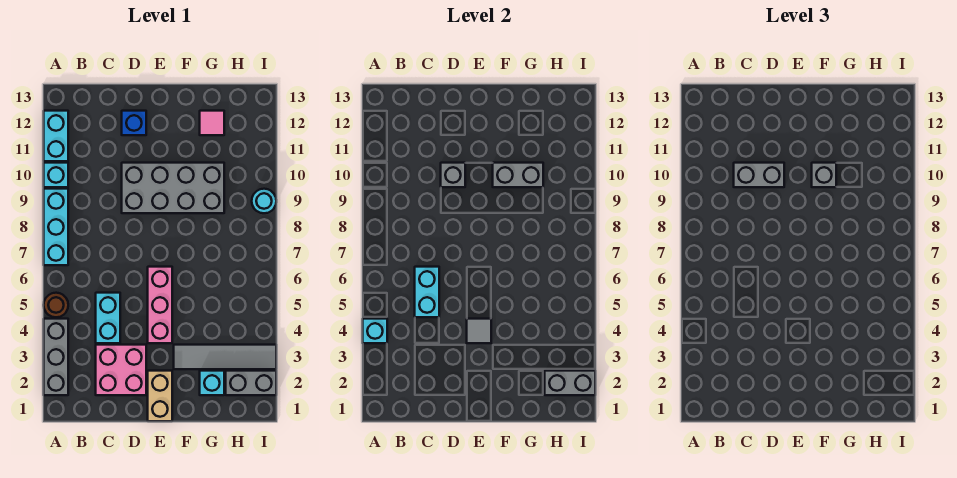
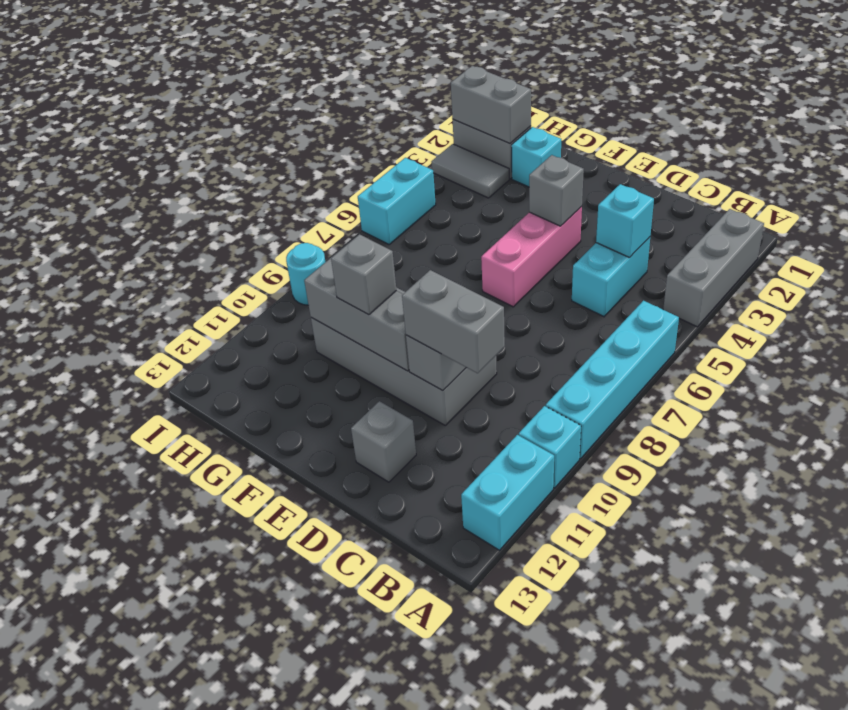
cyan brick A4 level 2 -> cyan brick C4 level 2
brown round brick A5 level 1 -> none
cyan brick A7:A9 level 1 -> cyan brick A6:A9 level 1
pink brick C2:D3 level 1 -> none
cyan brick C5:C6 level 2 -> cyan brick I5:I6 level 1
blue brick D12 level 1 -> grey brick D12 level 1
tan brick E1:E2 level 1 -> none
grey tile E4 level 2 -> grey brick E4 level 2
grey tile F3:I3 level 1 -> grey tile H3:I3 level 1
grey brick F10:G10 level 2 -> grey brick E10:G10 level 2
pink tile G12 level 1 -> none

